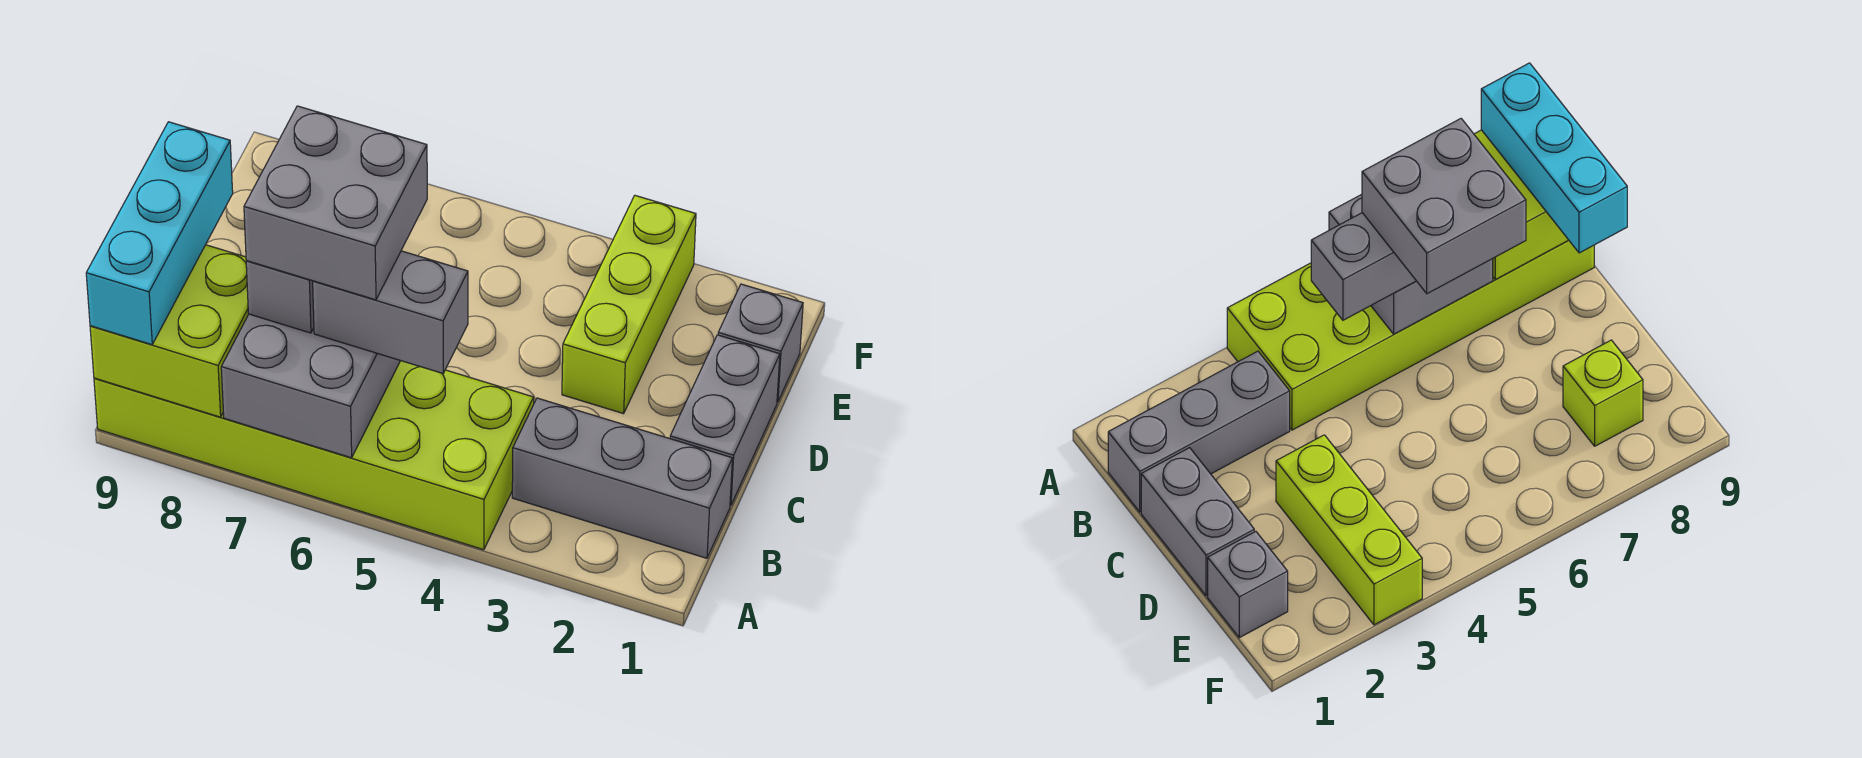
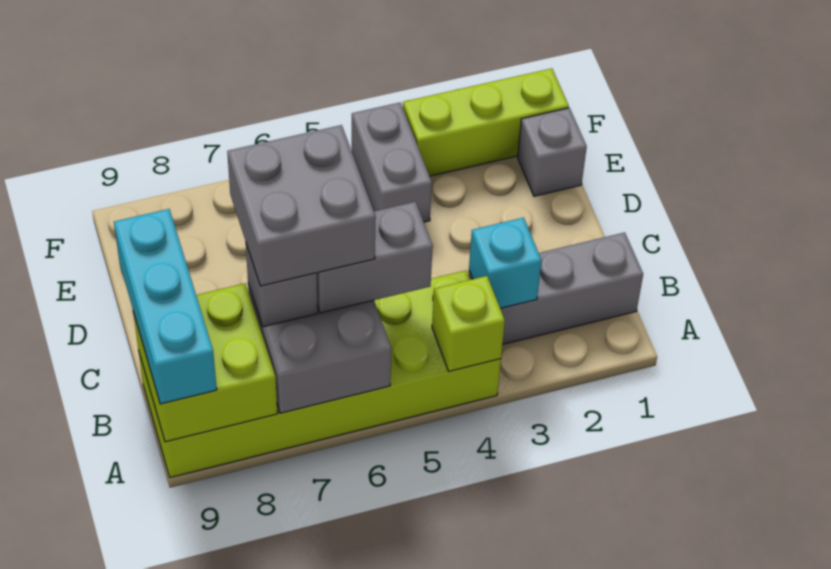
none -> cyan brick B3 level 2
grey brick C1:D1 level 1 -> grey brick E4:F4 level 1
lime brick D3:F3 level 1 -> lime brick F1:F3 level 1
lime brick E8 level 1 -> lime brick A4 level 2

